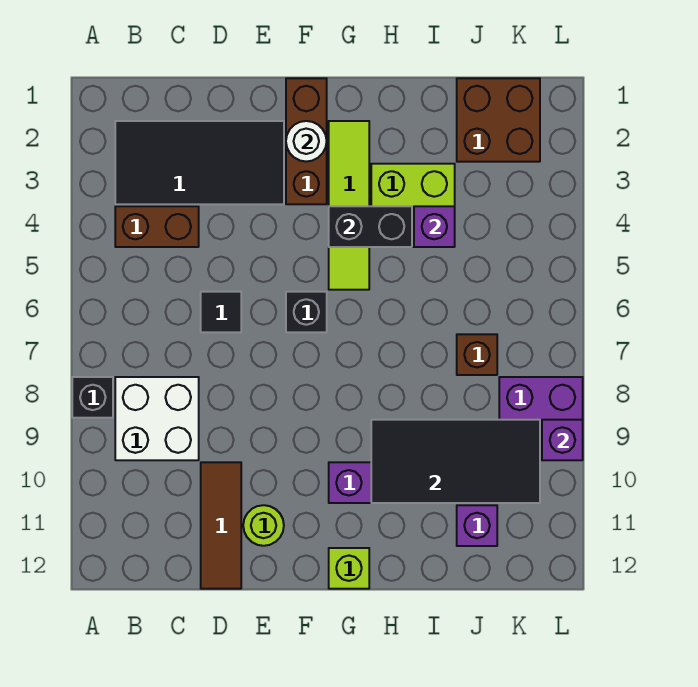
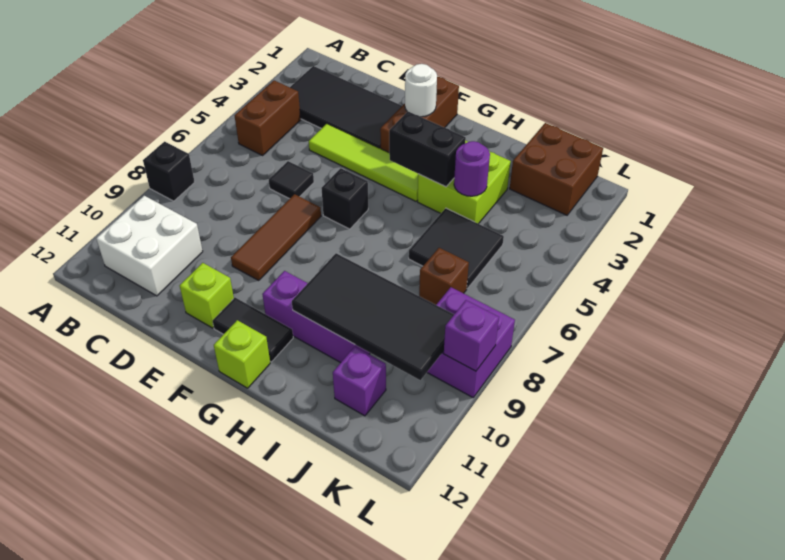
brown brick B4:C4 level 1 -> brown brick B4:B5 level 1
white brick B8:C9 level 1 -> white brick B10:C11 level 1
brown tile D10:D12 level 1 -> brown tile E7:E9 level 1
lime round brick E11 level 1 -> lime brick E11 level 1
none -> black tile F11:G11 level 1
lime tile G2:G5 level 1 -> lime tile D4:G4 level 1
purple brick I4 level 2 -> purple round brick I4 level 2
none -> black tile I5:J6 level 1

